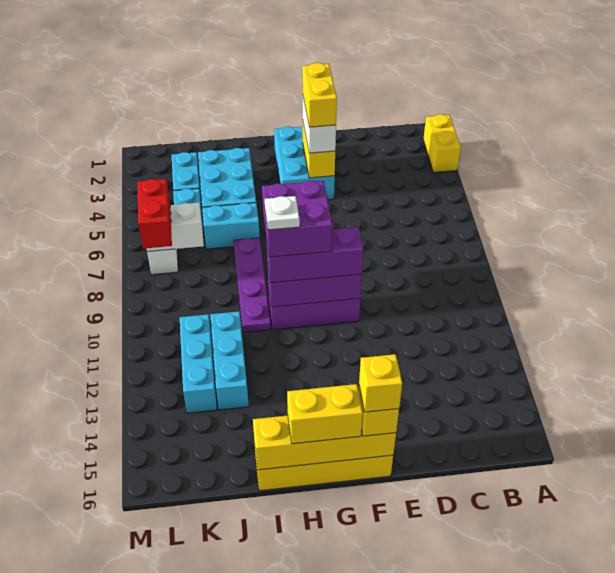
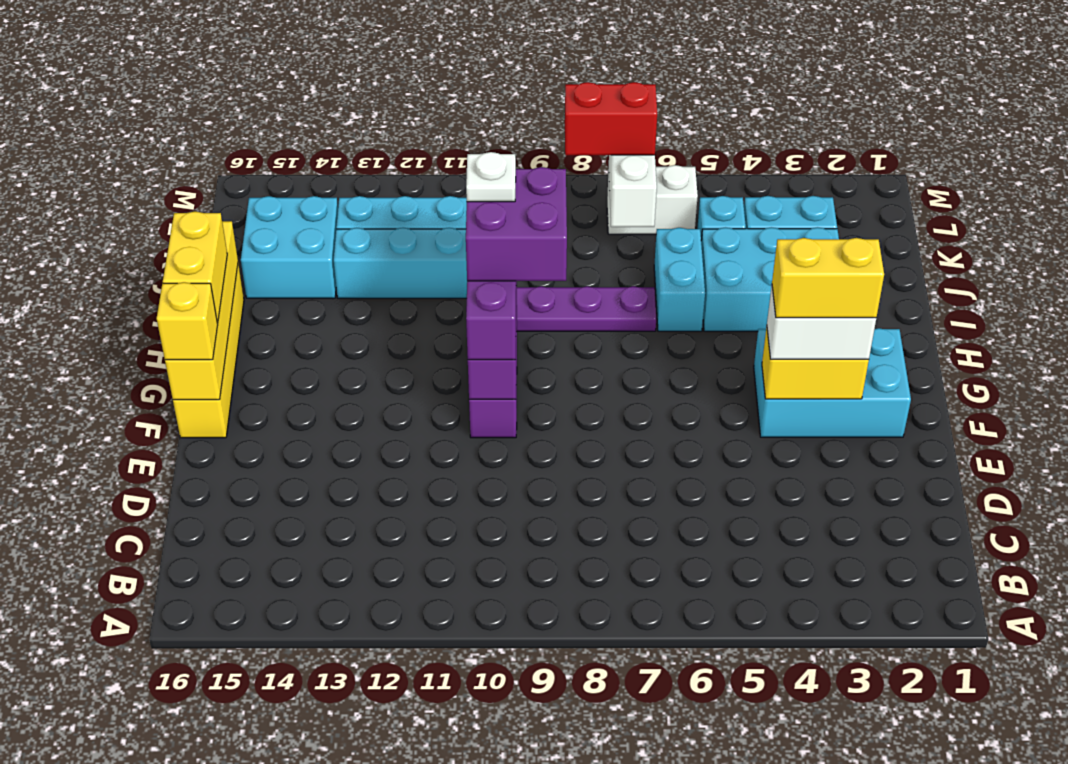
yellow brick A2:A3 level 1 -> none
yellow brick F16 level 4 -> none
none -> cyan brick J14:K15 level 1

